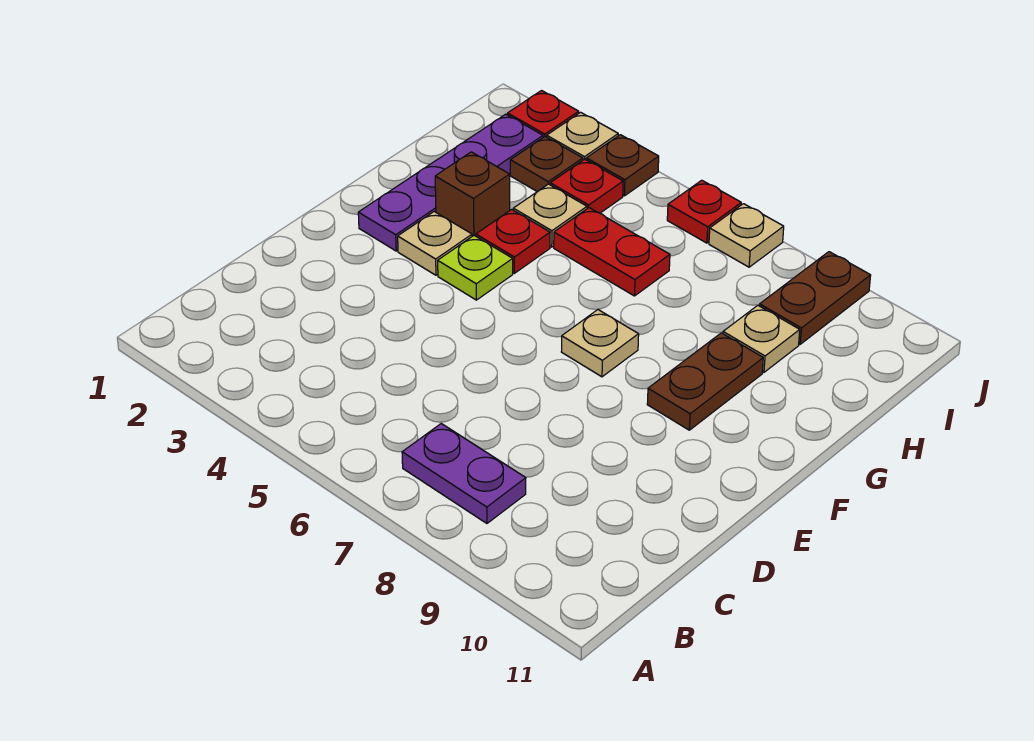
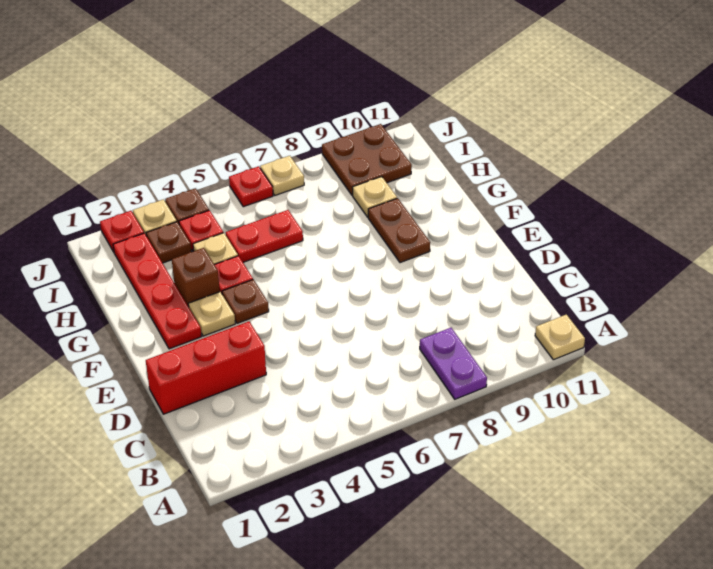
purple plate B7:B8 level 1 -> purple plate A8:B8 level 1
none -> red brick D1:D3 level 1
purple plate F2:I2 level 1 -> red plate F2:I2 level 1
lime plate F4 level 1 -> brown plate F4 level 1
tan plate F7 level 1 -> tan plate A11 level 1
brown plate I9:J9 level 1 -> brown plate I9:J10 level 1

